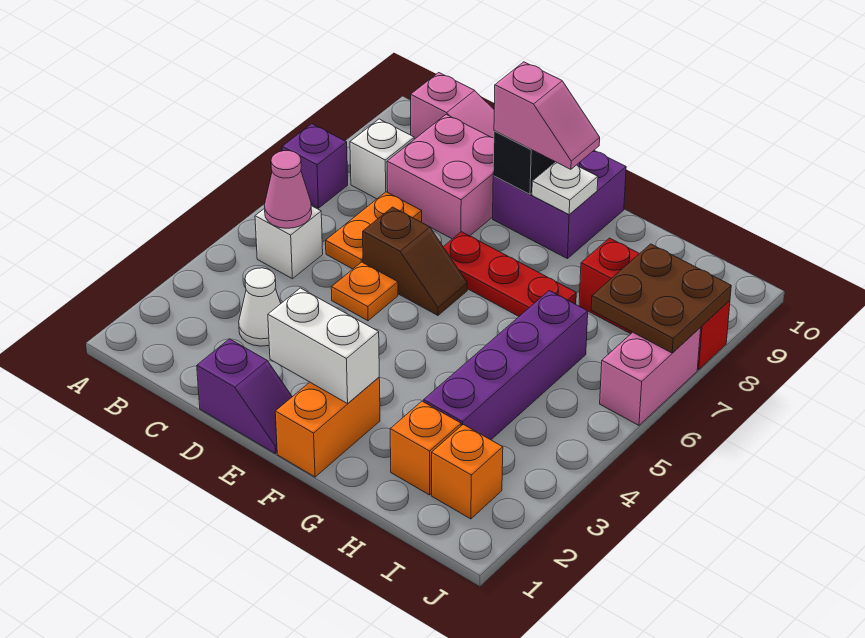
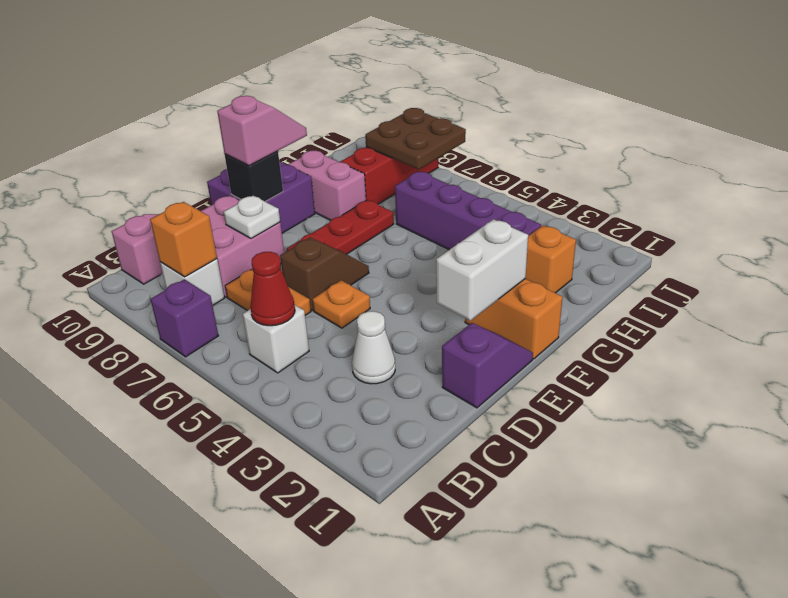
pink cone B5 level 2 -> red cone B5 level 2
white plate F9 level 2 -> white plate D8 level 2
orange brick I2 level 1 -> orange brick B8 level 2
pink brick J6:J7 level 1 -> pink brick G8:G9 level 1

